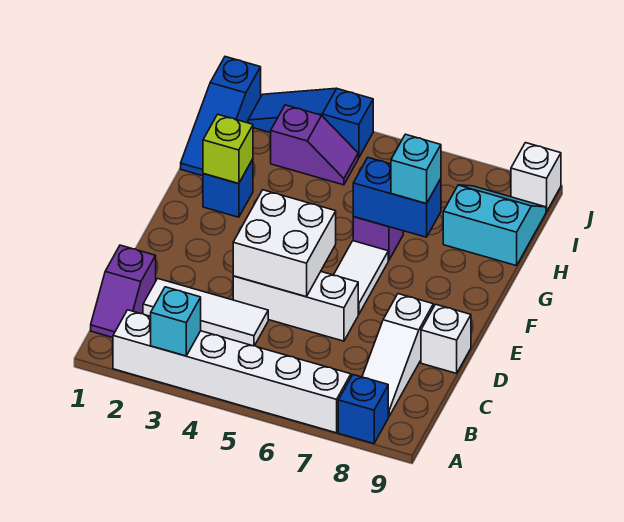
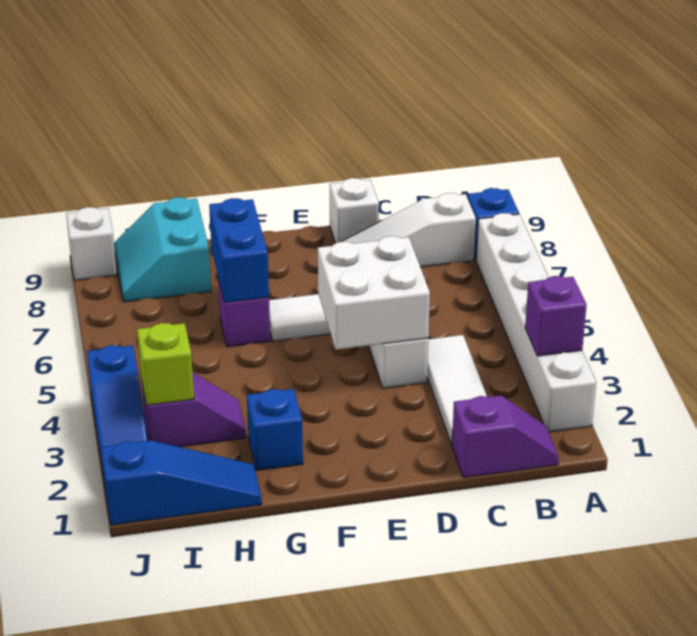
cyan brick A3 level 2 -> purple brick A3 level 2
white slope B8:D8 level 1 top D -> white slope B8:D8 level 1 top B
lime brick G2 level 2 -> lime brick I3 level 2
cyan brick G7 level 3 -> none
purple slope I3:I4 level 1 top 3 -> purple slope H3:I3 level 1 top I

